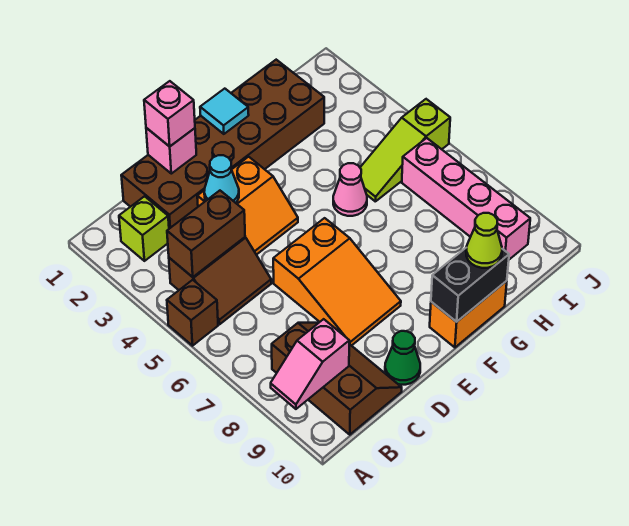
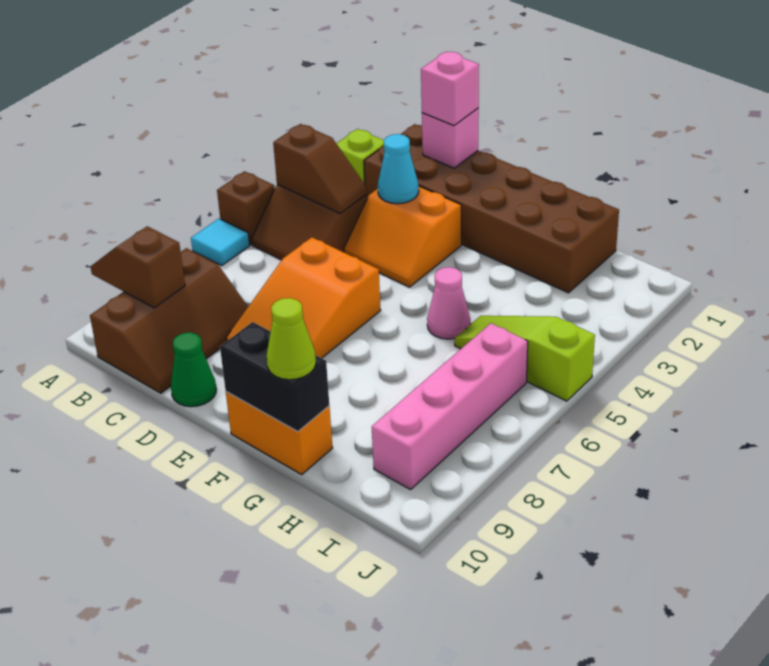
pink slope A9:B9 level 2 top B -> brown slope A9:B9 level 2 top B
brown brick B4:C4 level 2 -> brown slope B4:C4 level 2 top B
cyan tile F1 level 2 -> cyan tile A6 level 1

